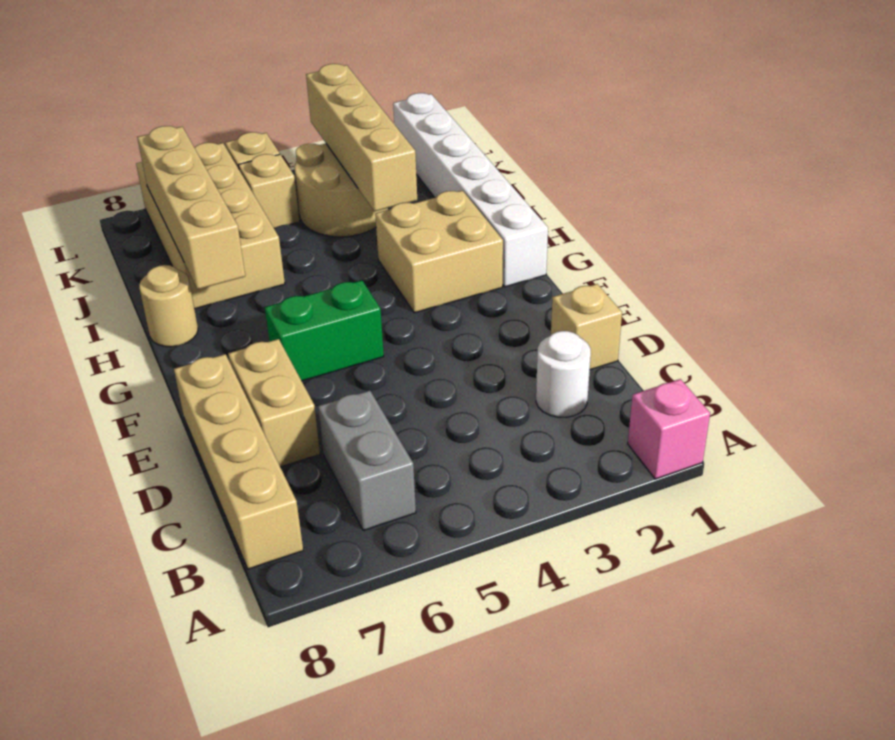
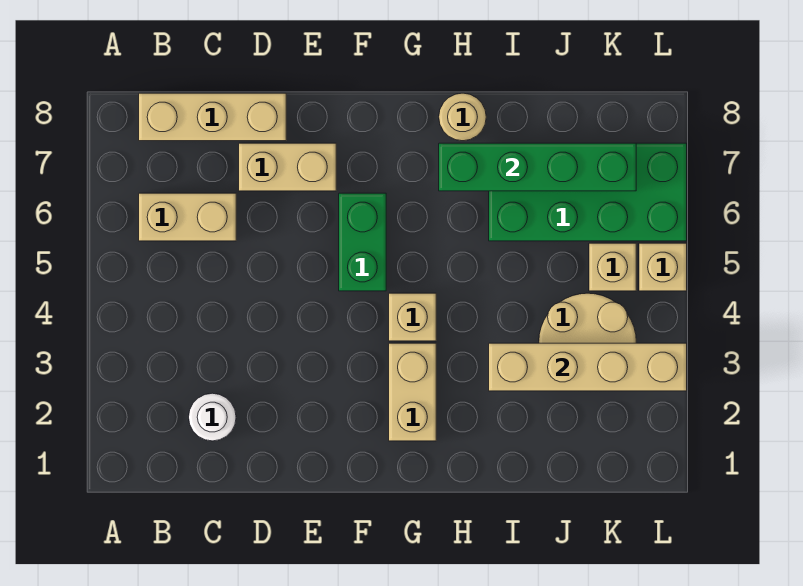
pink brick A1 level 1 -> none
grey brick B6:C6 level 1 -> tan brick B6:C6 level 1
tan brick B8:E8 level 1 -> tan brick B8:D8 level 1
tan brick D1 level 1 -> tan brick G4 level 1
white brick G1:L1 level 1 -> none
tan brick G2:H3 level 1 -> tan brick G2:G3 level 1
tan brick H7:K7 level 2 -> green brick H7:K7 level 2
tan brick I6:L7 level 1 -> green brick I6:L7 level 1

